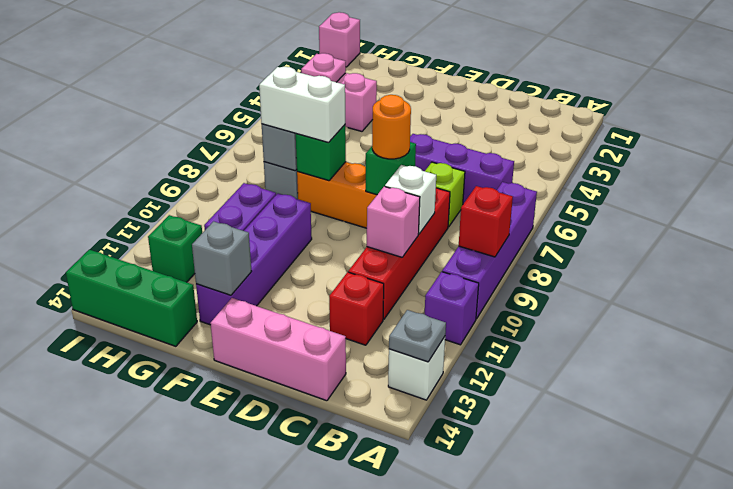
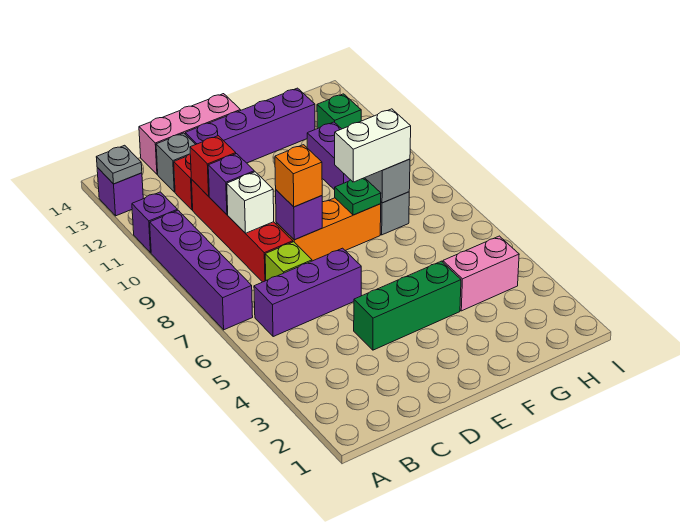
red brick A9 level 2 -> red brick C11 level 2
white brick A13 level 1 -> purple brick A13 level 1
pink brick C10 level 2 -> purple brick C10 level 2
green brick D8 level 2 -> purple brick D8 level 2
orange round brick D8 level 3 -> orange brick D8 level 3
green brick F8 level 2 -> green plate F8 level 2
purple brick F10:F13 level 1 -> purple brick D13:G13 level 1
grey brick F13 level 2 -> grey brick C13 level 1
green brick G14:I14 level 1 -> green brick D4:F4 level 1
pink plate H4 level 2 -> none
pink brick I1 level 1 -> none

